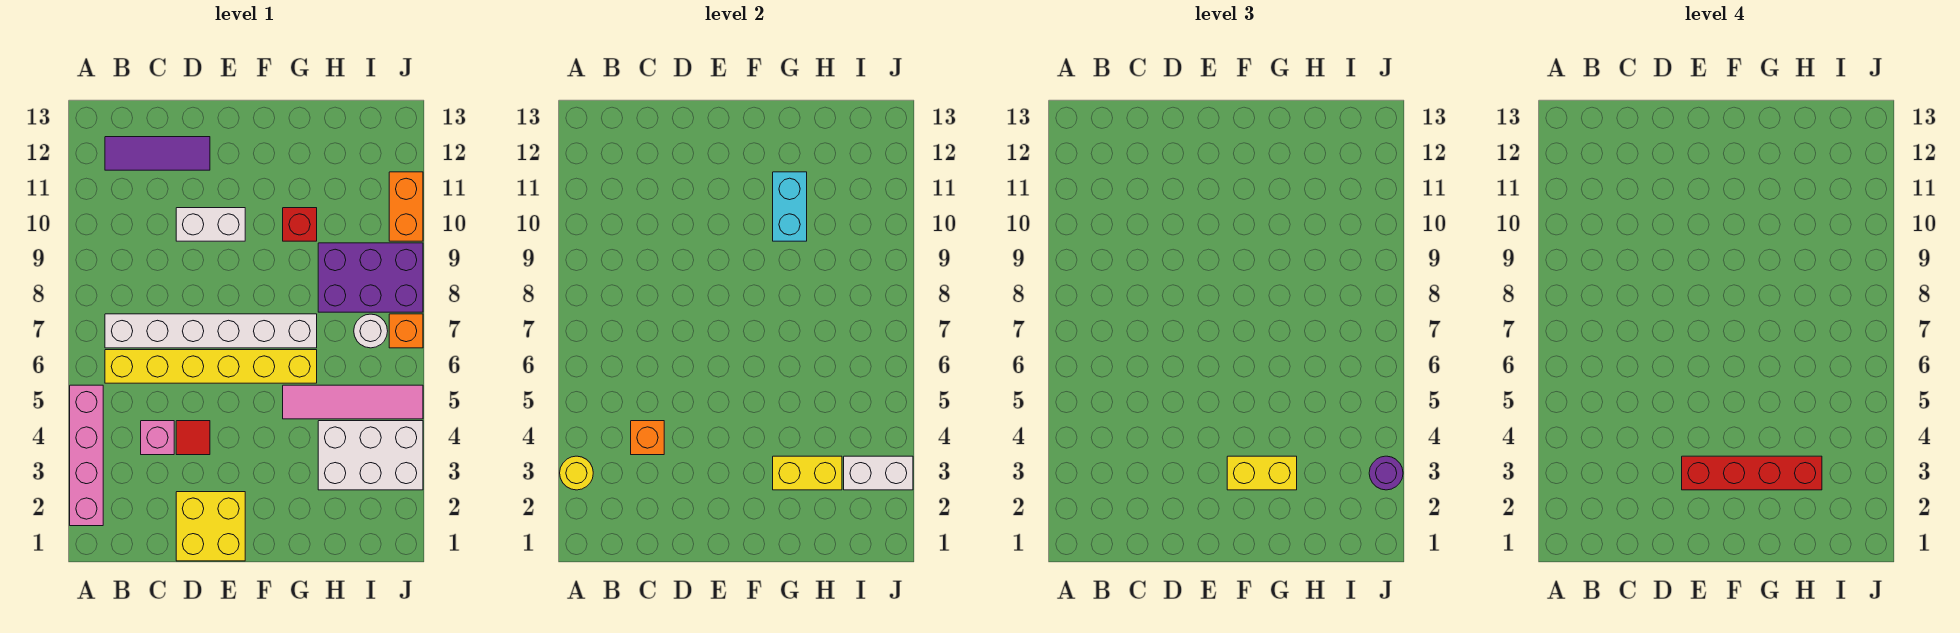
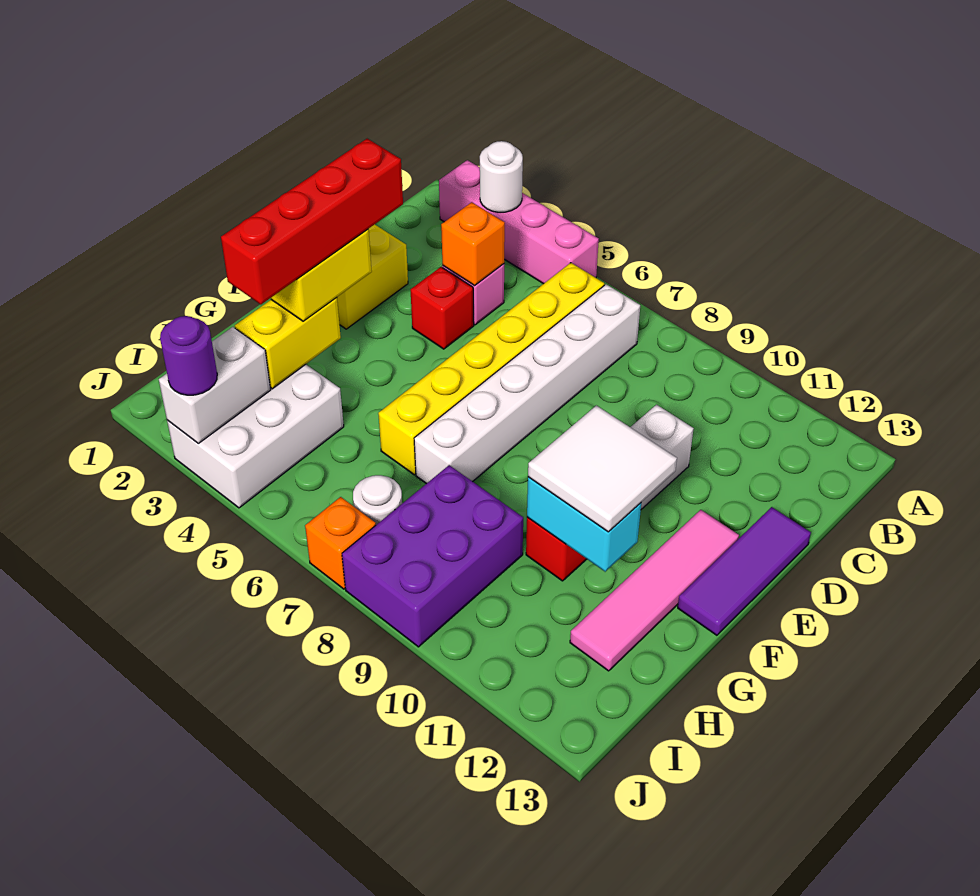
yellow round brick A3 level 2 -> white round brick A3 level 2
purple tile B12:D12 level 1 -> purple tile D13:F13 level 1
red tile D4 level 1 -> red brick D4 level 1
none -> white tile F10:G11 level 3
pink tile G5:J5 level 1 -> pink tile E12:H12 level 1
orange brick J10:J11 level 1 -> none

